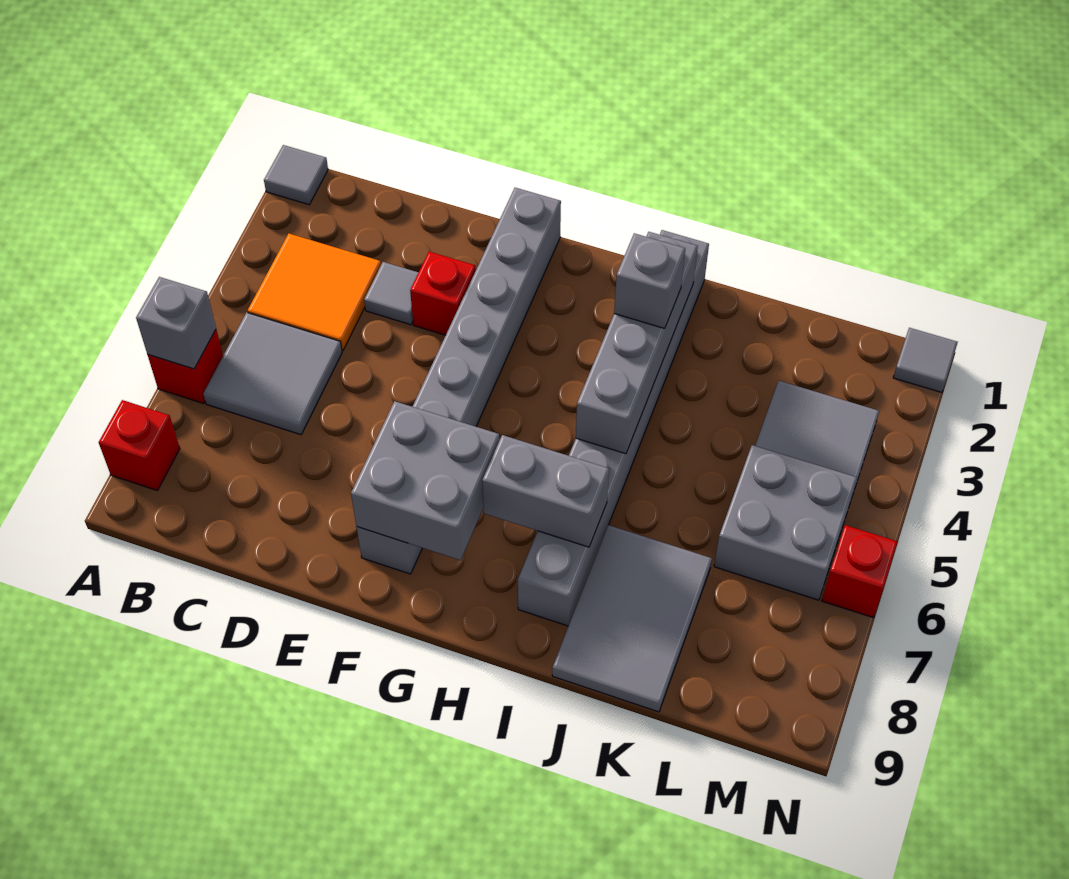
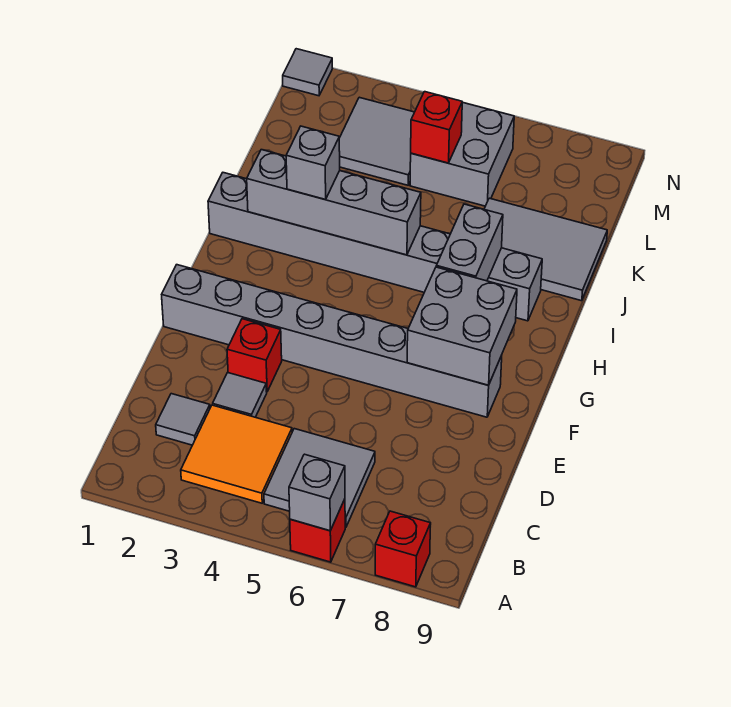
grey tile A1 level 1 -> grey tile C2 level 1
red brick N6 level 1 -> red brick L5 level 2

